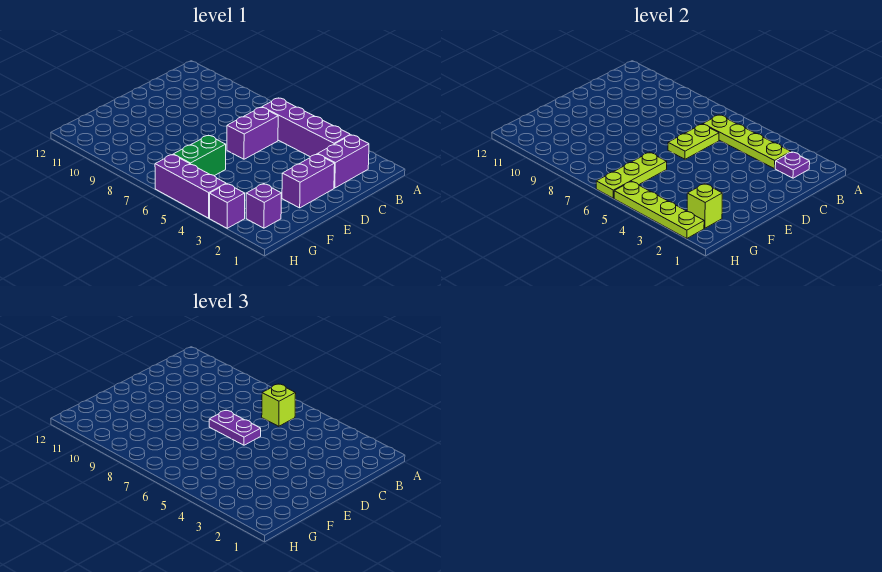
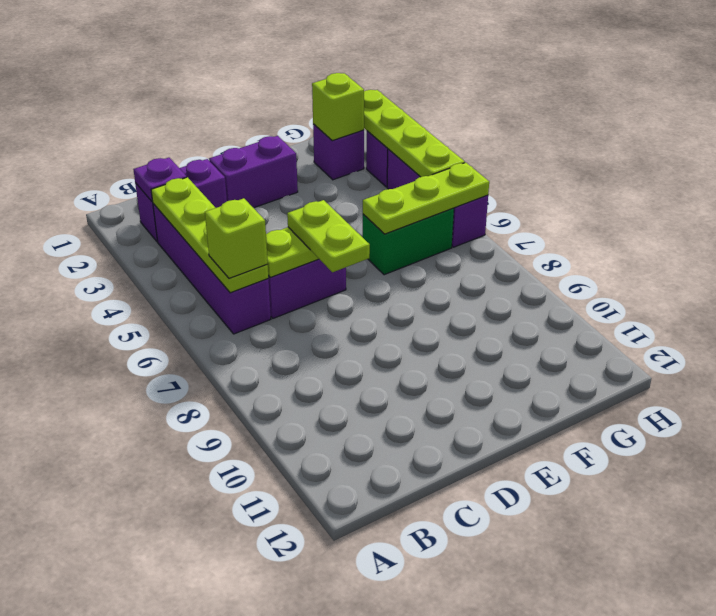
purple plate D6:D7 level 3 -> lime plate D6:D7 level 3

